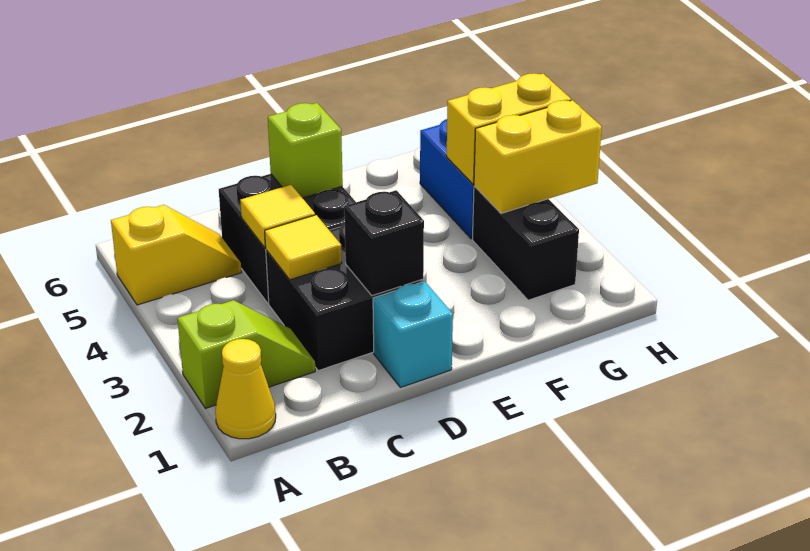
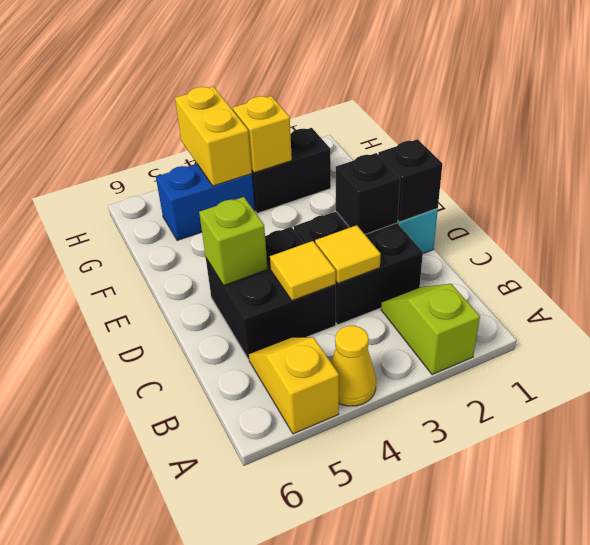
yellow cone A1 level 1 -> yellow cone A4 level 1
none -> black brick D1 level 2
yellow brick G3:H3 level 2 -> yellow brick G3 level 2

